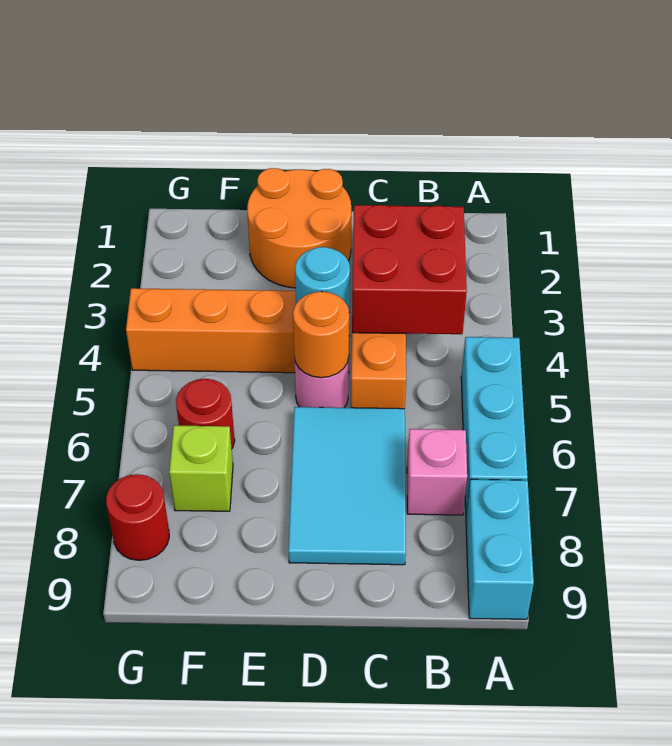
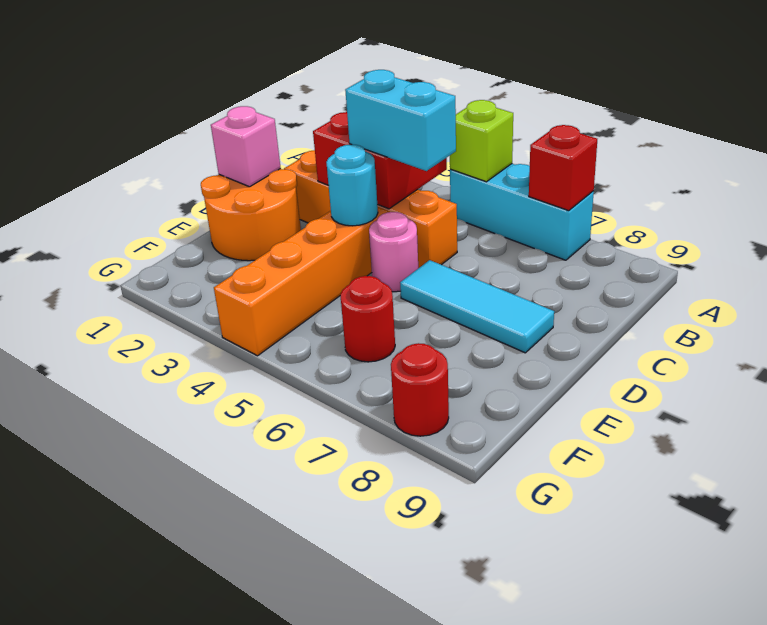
none -> red brick A7 level 2
cyan brick A8:A9 level 1 -> cyan brick C4:C5 level 3
pink brick B7 level 1 -> pink brick D1 level 2
cyan tile C6:D8 level 1 -> cyan tile D6:D8 level 1
orange round brick D5 level 2 -> none
lime brick F7 level 1 -> lime brick A5 level 2

